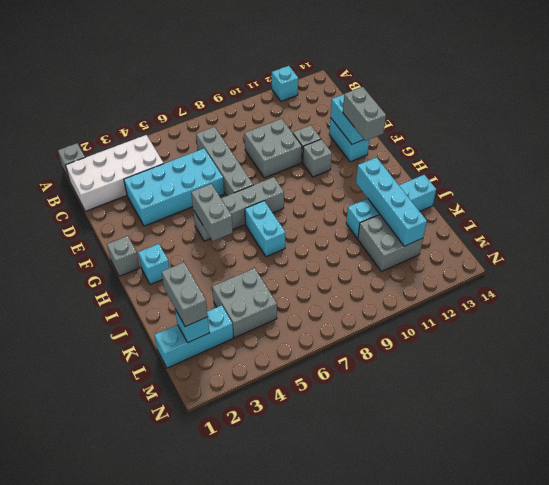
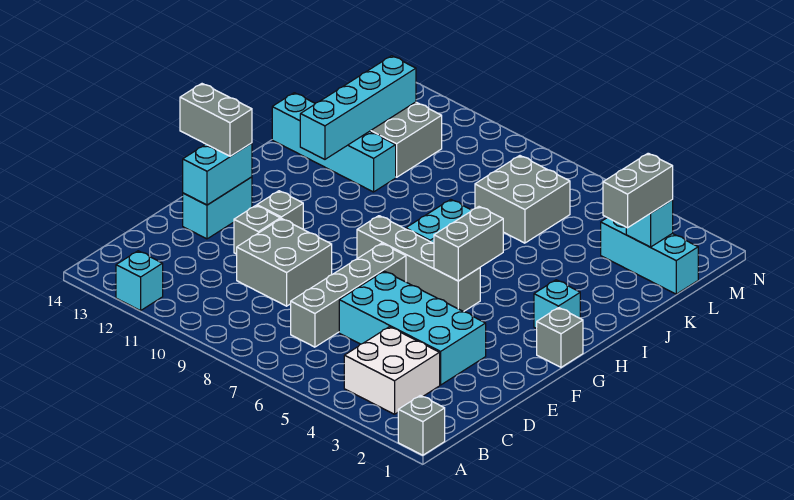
white brick B1:C4 level 1 -> white brick B3:C4 level 1
grey brick F13:G13 level 3 -> grey brick F13:F14 level 3
grey brick K4:L5 level 1 -> grey brick K6:L7 level 1

